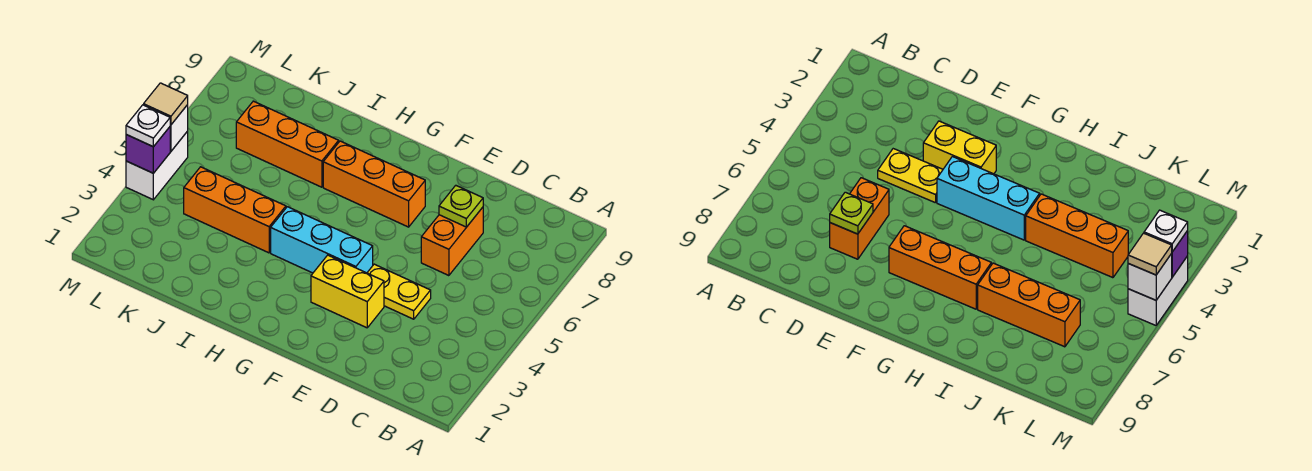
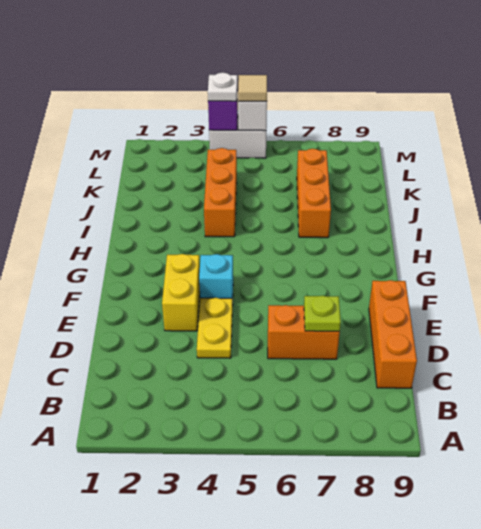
cyan brick F4:H4 level 1 -> cyan brick F4 level 1
orange brick F7:H7 level 1 -> orange brick C9:E9 level 1

